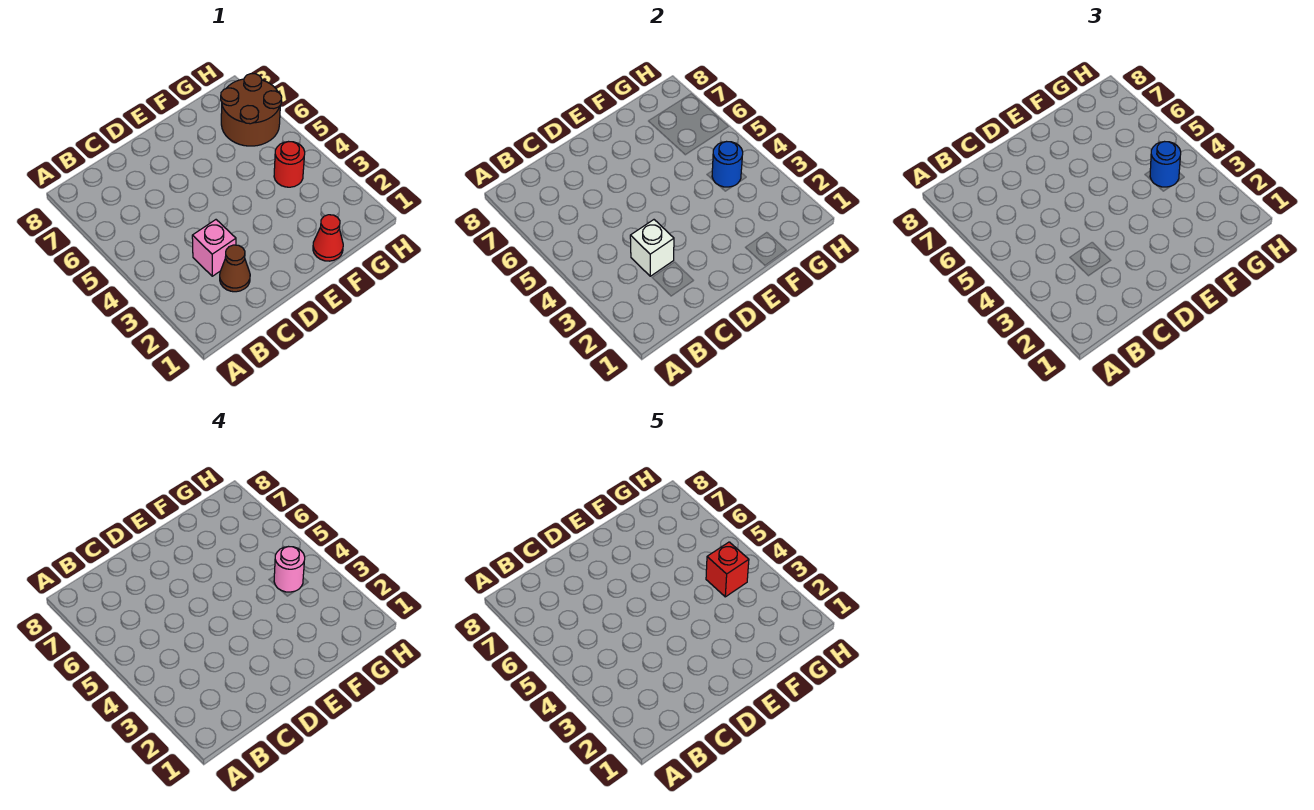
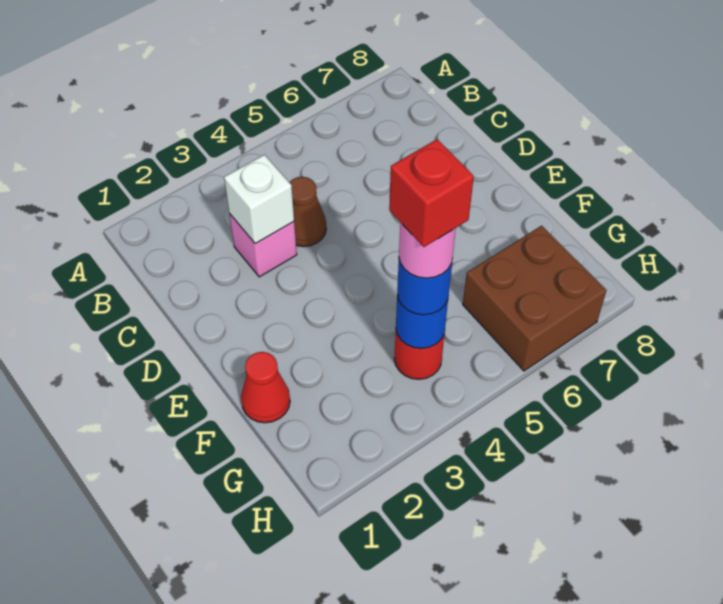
brown cone C2 level 1 -> brown cone C4 level 1
brown round brick G6:H7 level 1 -> brown brick G6:H7 level 1

